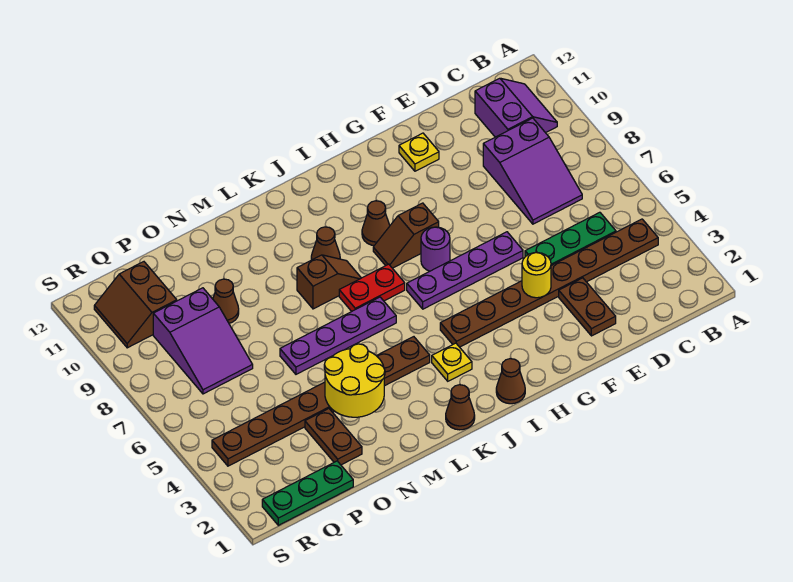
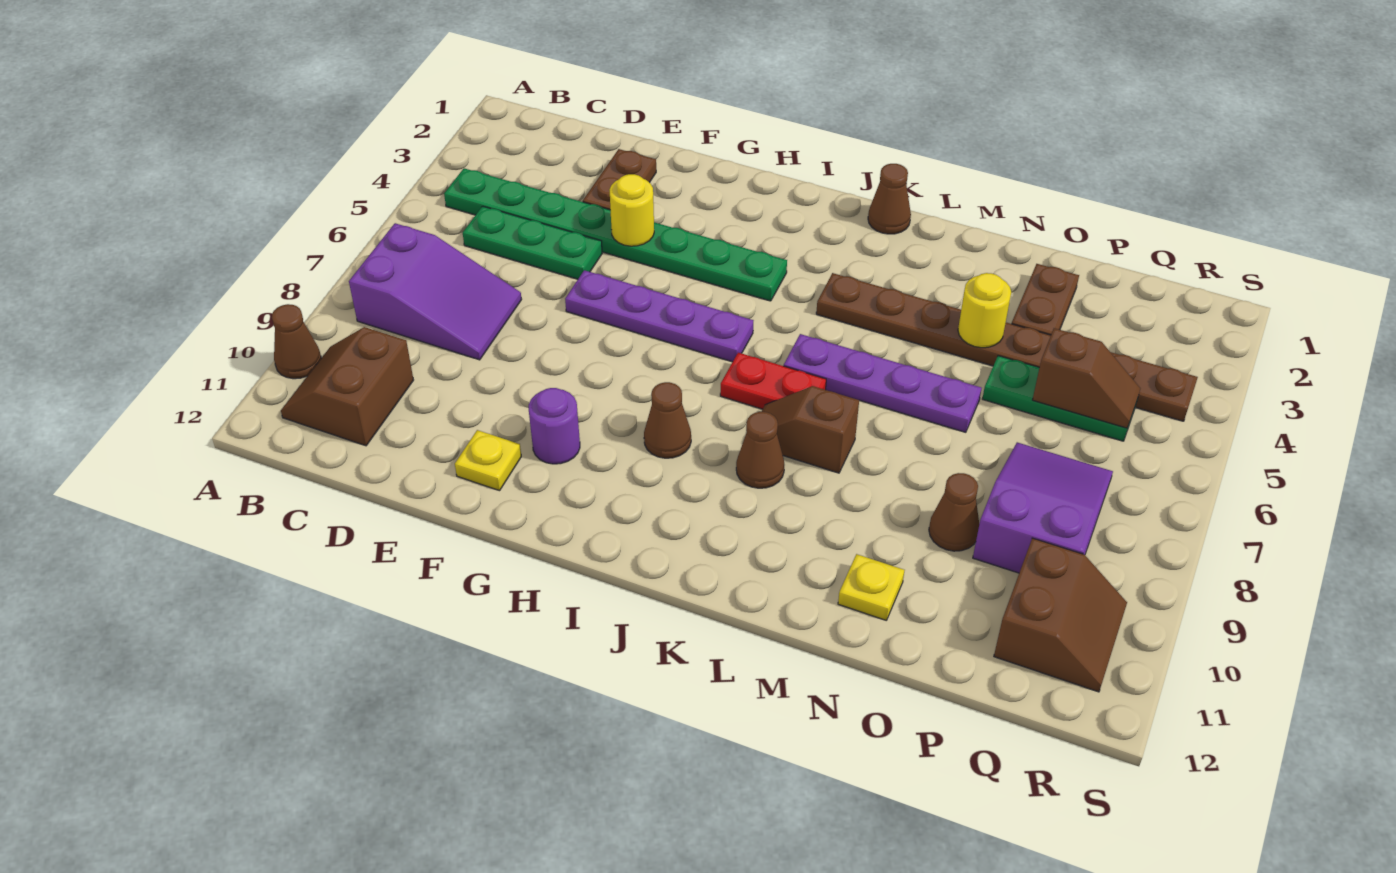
brown plate B4:I4 level 1 -> green plate B4:I4 level 1
purple slope B10:C11 level 1 top C -> brown slope B10:C11 level 1 top C
purple slope C7:D9 level 1 top 9 -> purple slope B7:D8 level 1 top B
purple round brick H7 level 1 -> purple round brick G10 level 1
brown slope H8:I8 level 1 top H -> brown slope P5:Q5 level 2 top P
brown cone I1 level 1 -> brown cone A10 level 1
yellow plate J3 level 1 -> yellow plate N11 level 1
yellow round brick M3:N4 level 2 -> yellow round brick N4 level 2
green plate P1:R1 level 1 -> green plate O5:Q5 level 1

